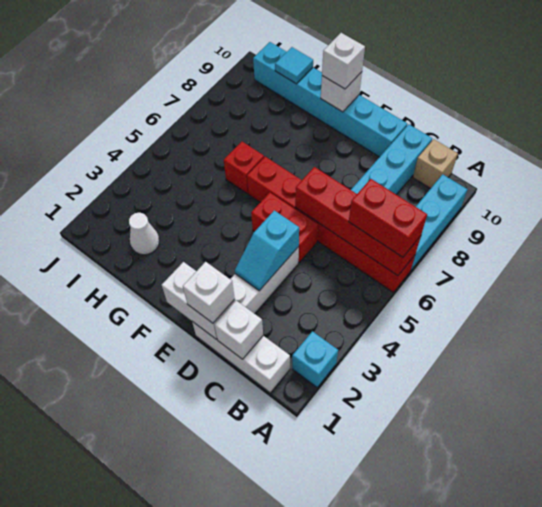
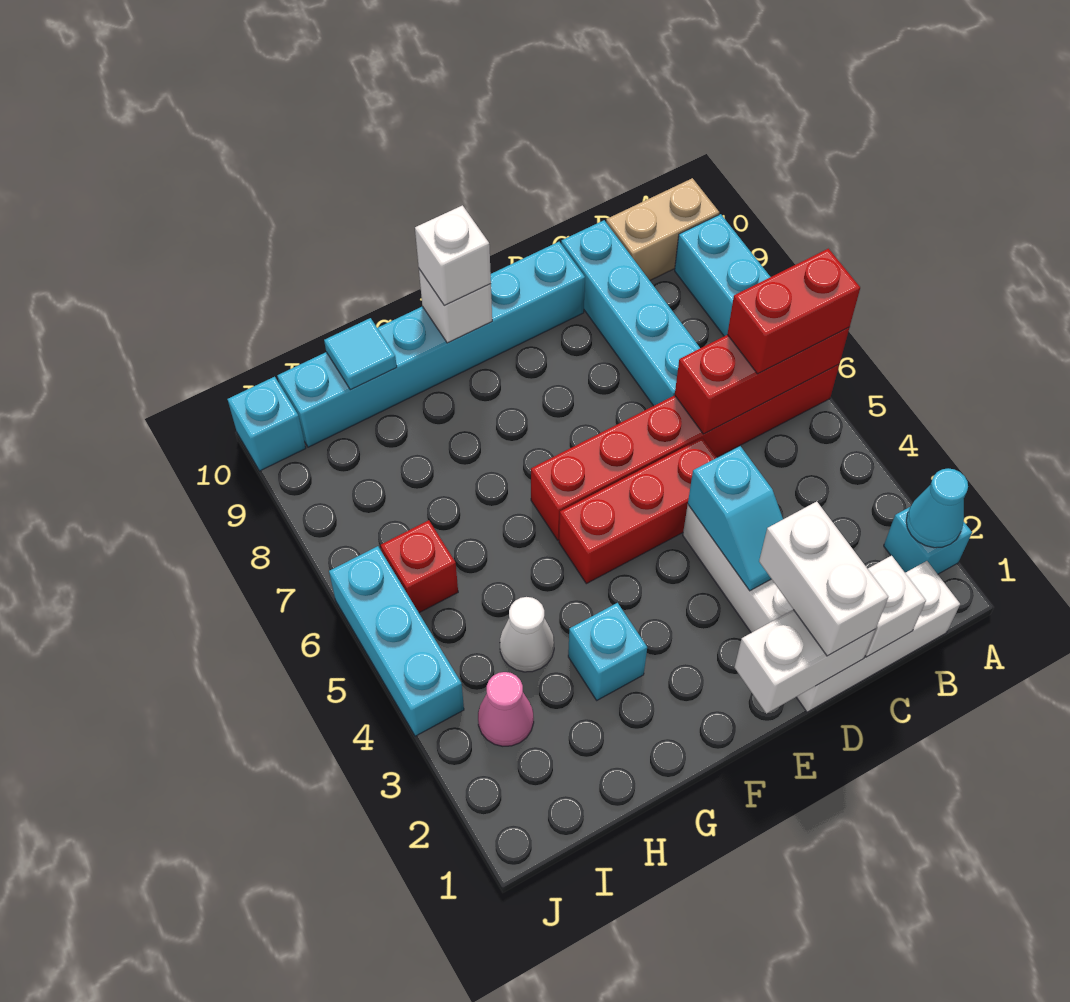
none -> cyan cone A2 level 2
red brick A6:D6 level 2 -> red brick A6:C6 level 2
tan brick B10 level 1 -> tan brick A10:B10 level 1
white brick D1 level 3 -> white brick D1:D2 level 3
red brick D5:E5 level 1 -> red brick D5:F5 level 1
none -> cyan brick G3 level 1
red brick G6 level 1 -> red brick I6 level 1
white cone H2 level 1 -> white cone H4 level 1
none -> pink cone I3 level 1
none -> cyan brick J4:J6 level 1
none -> cyan brick J10 level 1

